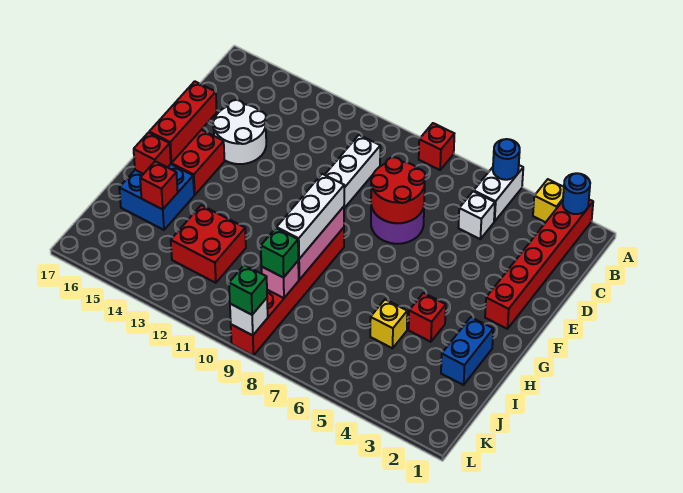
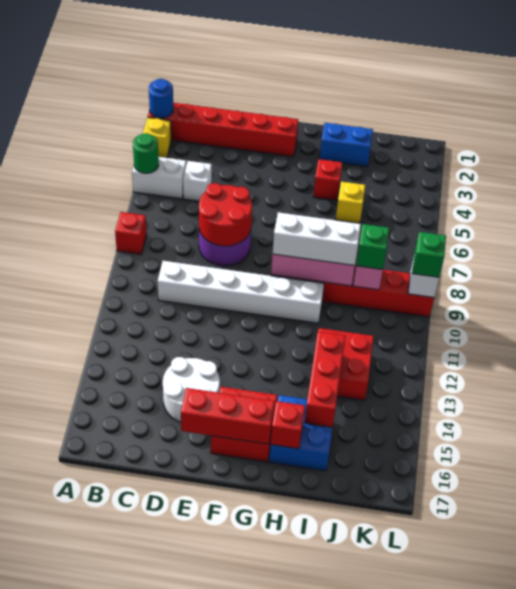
blue round brick A5 level 2 -> green round brick A5 level 2
red brick I15 level 2 -> red brick I13:I15 level 2

